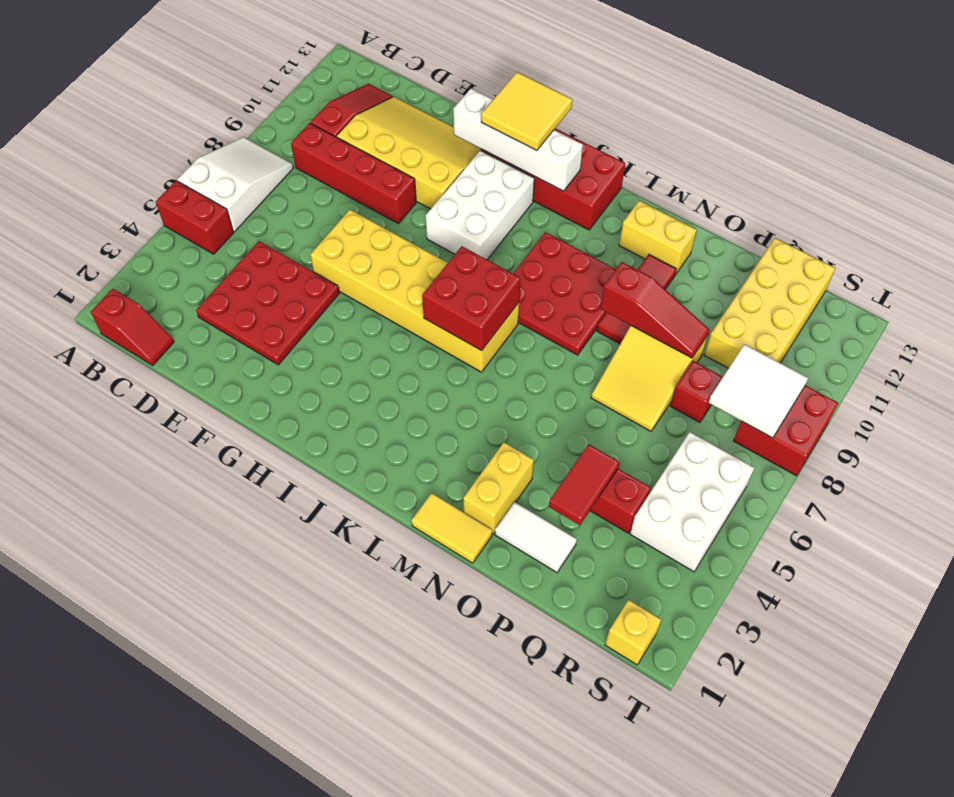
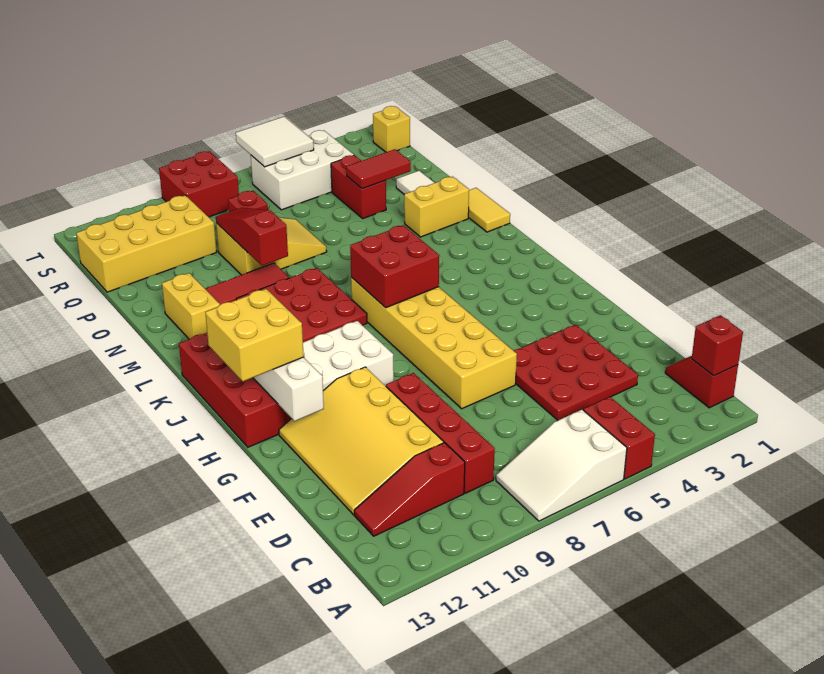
none -> red brick B1 level 2
yellow tile H12:I13 level 3 -> yellow brick H12:I13 level 3
white tile R8:S9 level 2 -> white tile S5:T6 level 2

